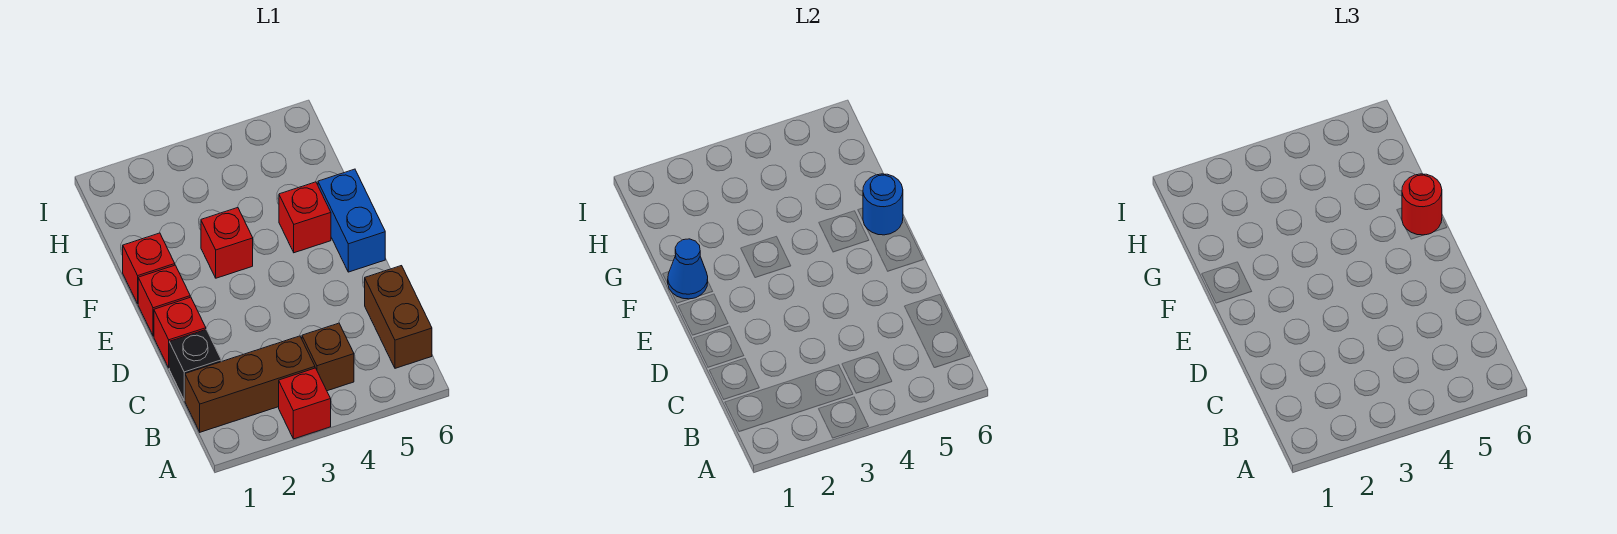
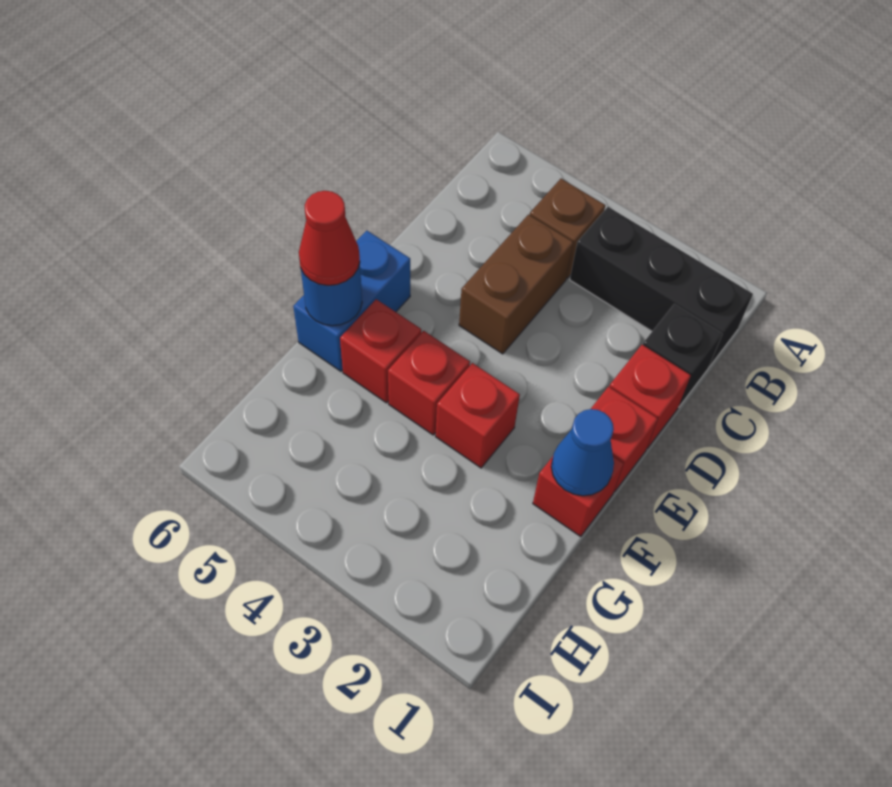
red brick A3 level 1 -> red brick F4 level 1
brown brick B1:B3 level 1 -> black brick B1:B3 level 1
brown brick B6:C6 level 1 -> brown brick C4:D4 level 1
red round brick F6 level 3 -> red cone F6 level 3

